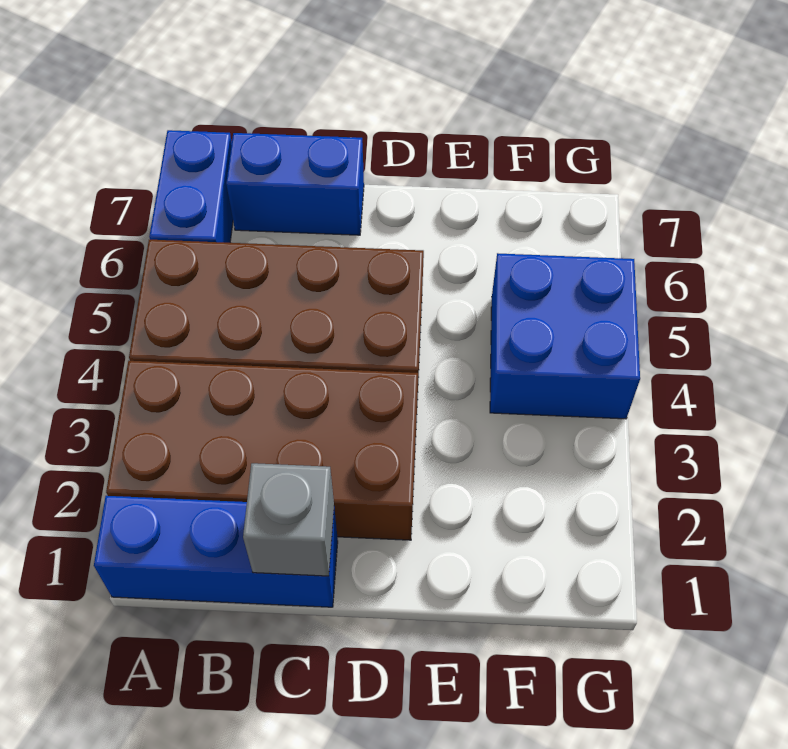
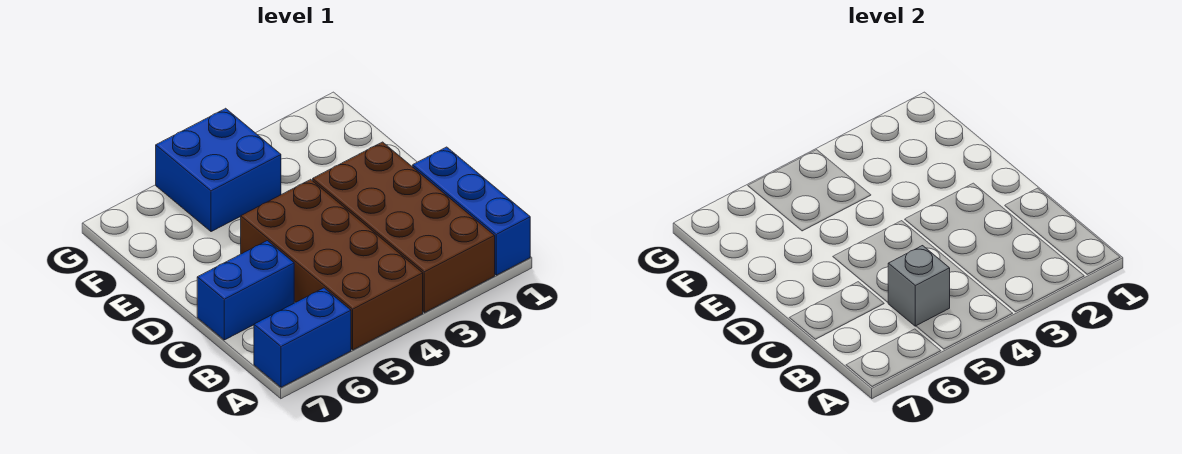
blue brick B7:C7 level 1 -> blue brick C6:C7 level 1
grey brick C1 level 2 -> grey brick B5 level 2

